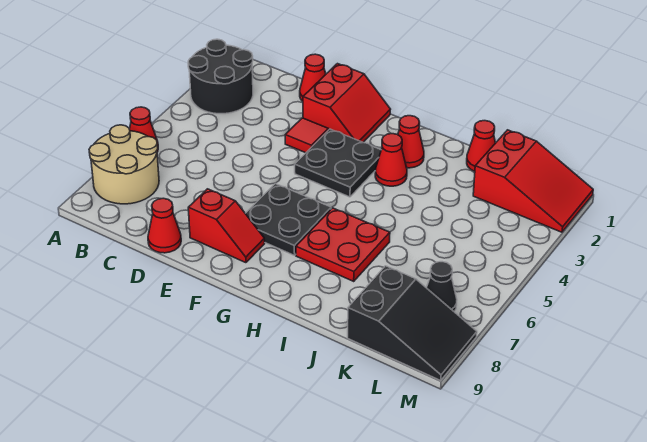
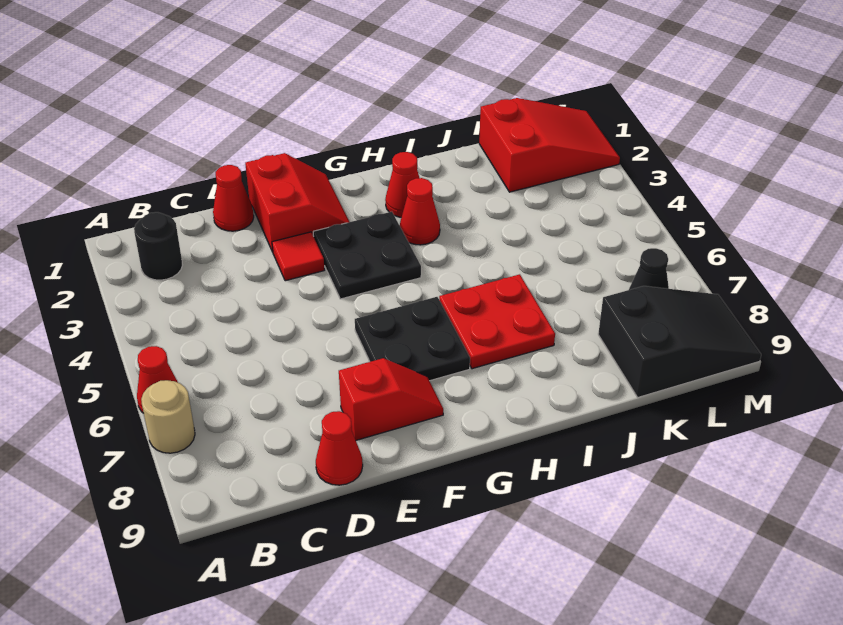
black round brick A2:B3 level 1 -> black round brick B2 level 1
tan round brick A7:B8 level 1 -> tan round brick A7 level 1
red cone J1 level 1 -> none

